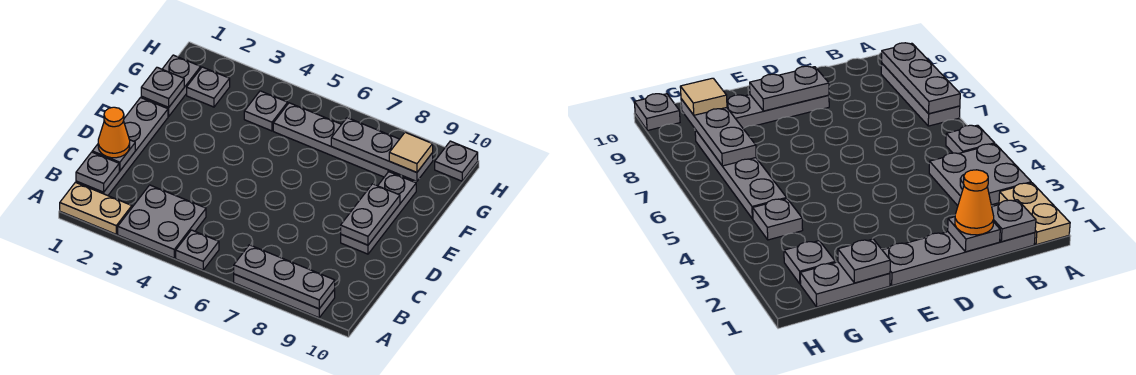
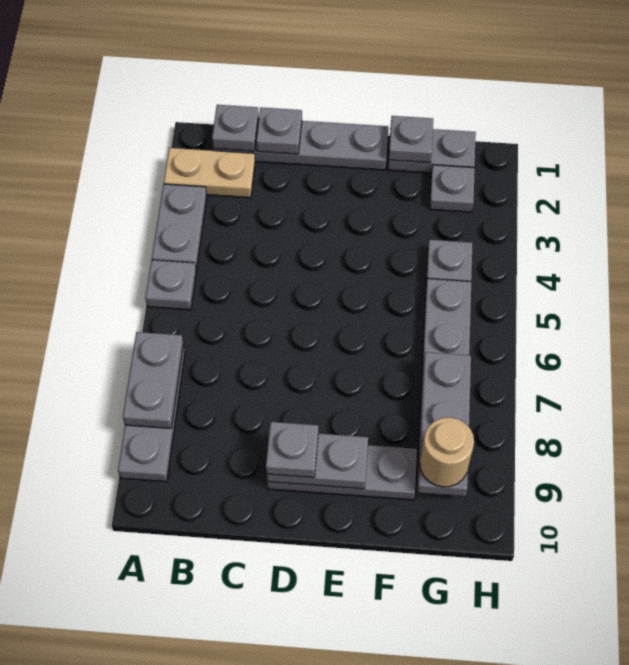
tan plate A1:A2 level 1 -> tan plate A2:B2 level 1
grey plate A3:B4 level 1 -> grey plate A3:A4 level 1
grey plate A7:A9 level 2 -> grey plate A7:A8 level 2
orange cone C1 level 3 -> none
tan tile G9 level 3 -> tan round brick G9 level 3
grey plate H10 level 1 -> grey plate D9 level 3

